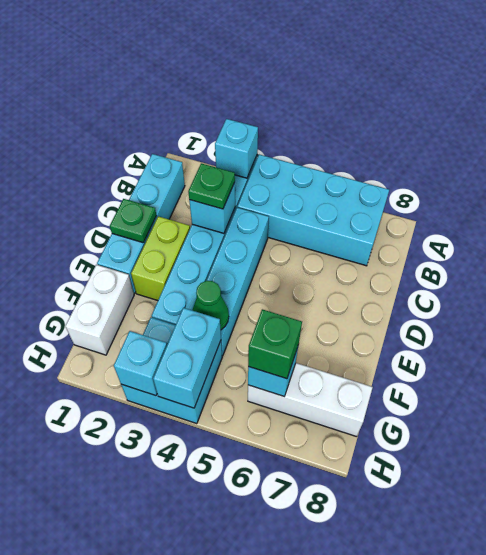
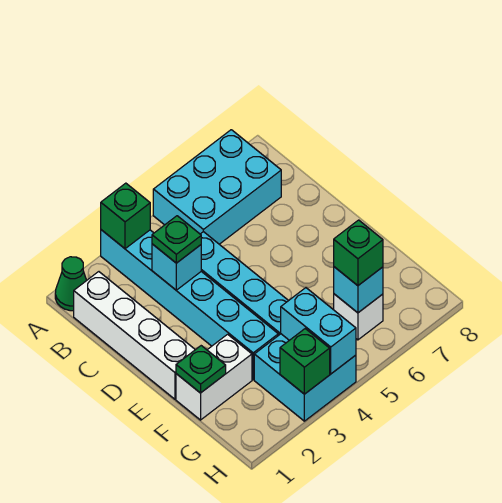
cyan brick A3 level 2 -> green brick A3 level 2
cyan brick A4:B7 level 1 -> cyan brick A5:B7 level 1
cyan brick B1:E1 level 1 -> white brick B1:E1 level 1
green plate D1 level 2 -> green plate F1 level 2
lime brick D2:E2 level 1 -> none
white brick F1:G1 level 1 -> white brick F1:F2 level 1
green cone F4 level 2 -> green cone A1 level 1
white brick G6:G8 level 1 -> white brick G6 level 1
cyan brick H3 level 2 -> green brick H3 level 2

